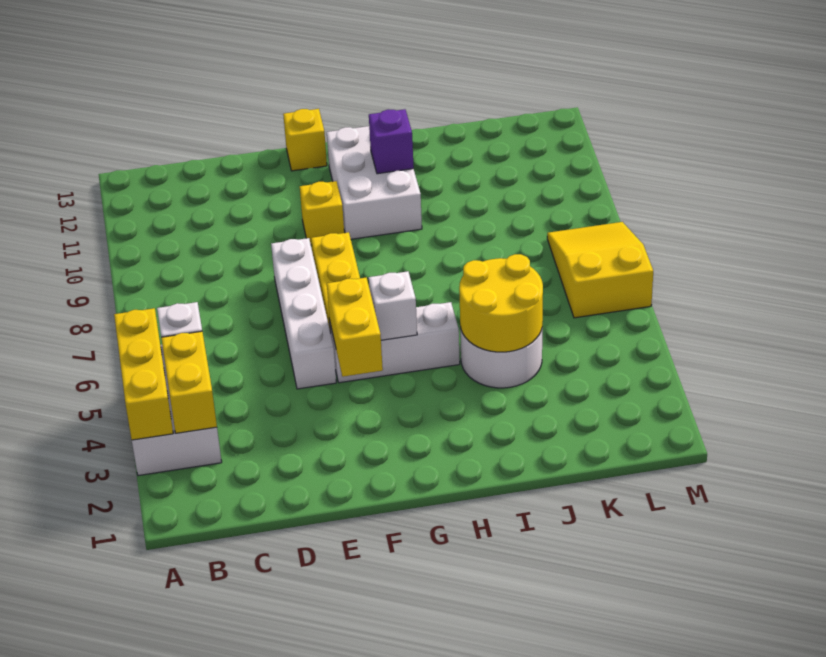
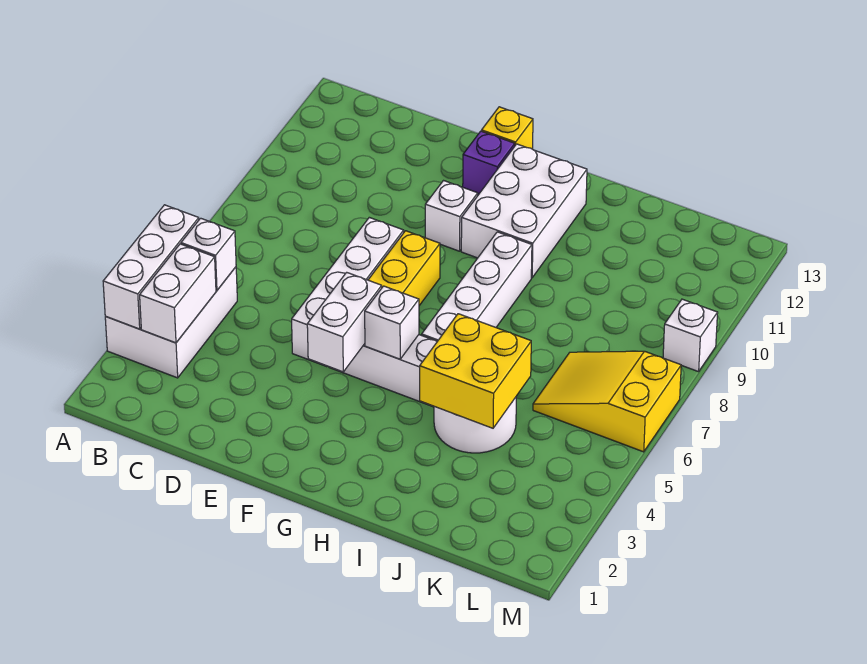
yellow brick A3:A5 level 2 -> white brick A3:A5 level 2
yellow brick B3:B4 level 2 -> white brick B3:B4 level 2
yellow brick F4:F5 level 2 -> white brick F4:F5 level 2
yellow brick F10 level 1 -> white brick F10 level 1
none -> white brick H6:H9 level 1
purple brick H11 level 2 -> purple brick F12 level 1
yellow round brick I4:J5 level 2 -> yellow brick I4:J5 level 2
yellow slope L6:M8 level 1 top 6 -> yellow slope K6:M7 level 1 top M
none -> white brick M9 level 1

